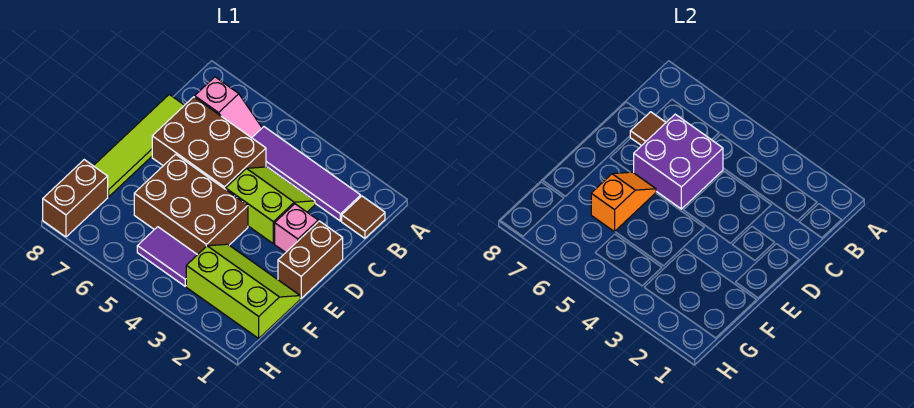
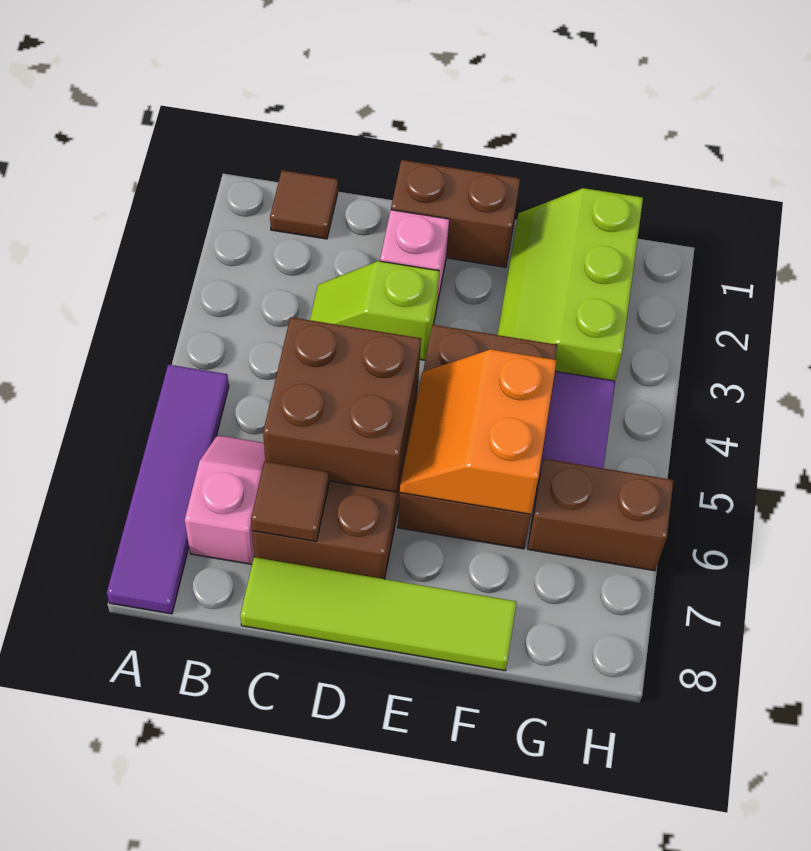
purple tile B2:B5 level 1 -> purple tile A5:A8 level 1
lime slope C3:D4 level 1 top D -> lime slope C3:D3 level 1 top D
purple brick C5:D6 level 2 -> brown brick C5:D6 level 2
orange slope E6:F6 level 2 top F -> orange slope E5:F6 level 2 top F
brown brick G8:H8 level 1 -> brown brick G6:H6 level 1

